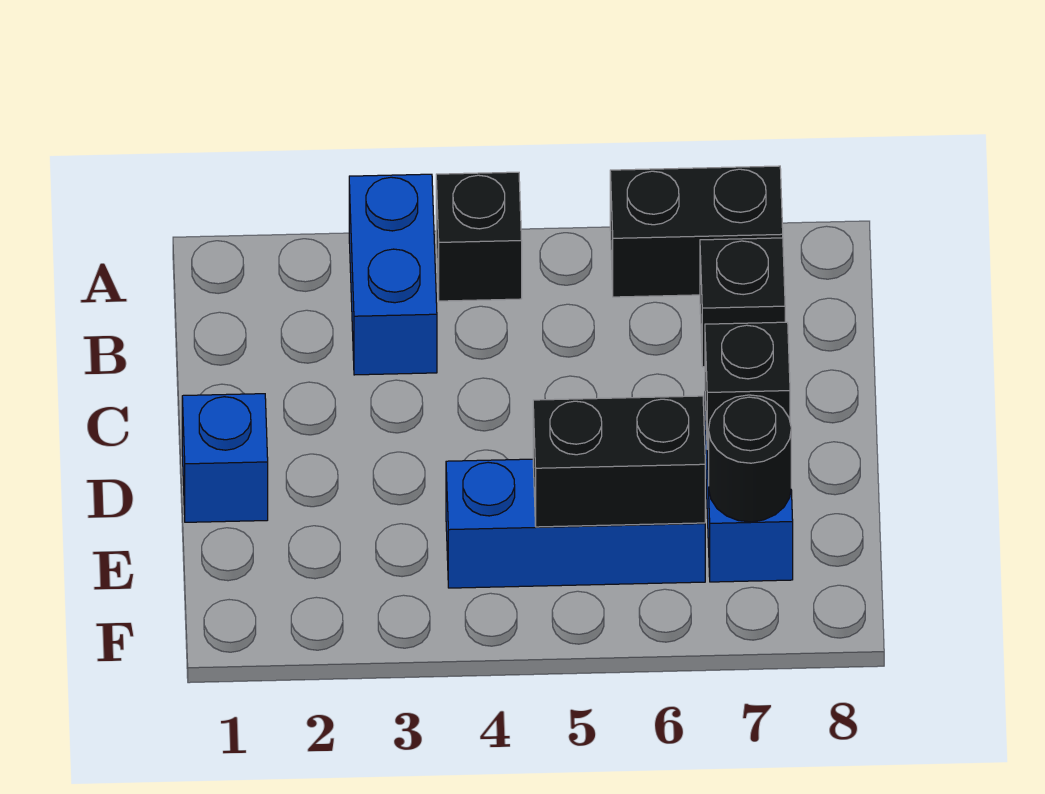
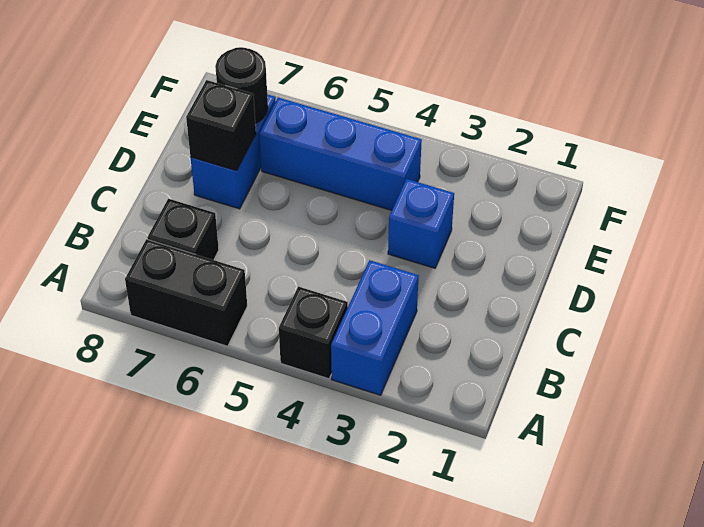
blue brick D1 level 1 -> blue brick D3 level 1
black brick E5:E6 level 2 -> none

